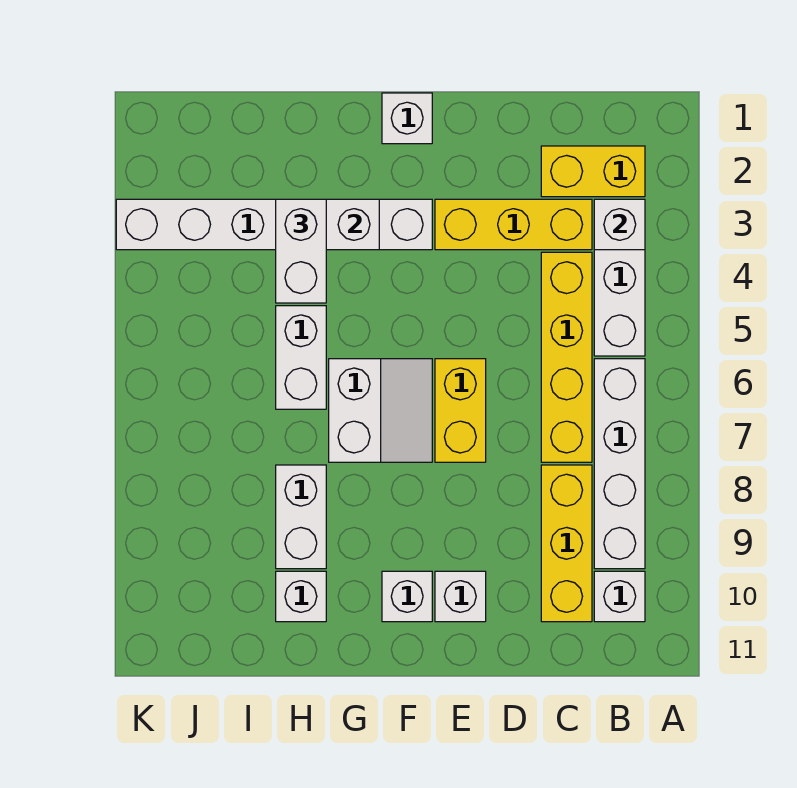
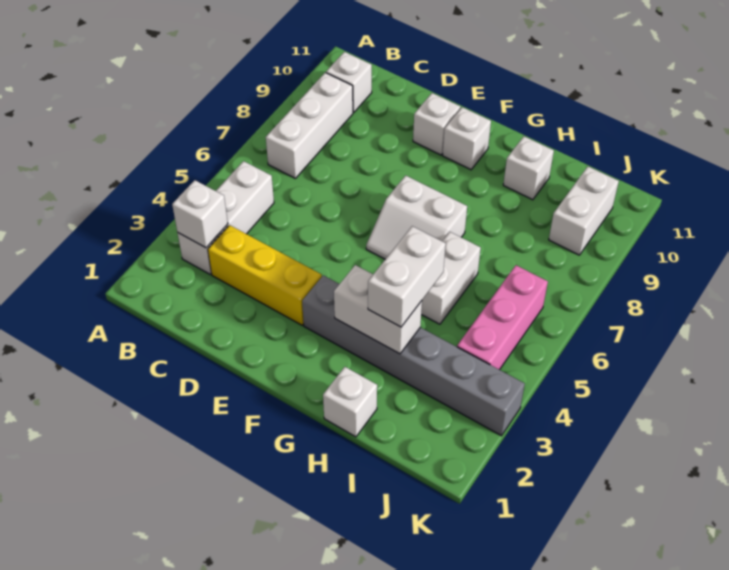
yellow brick B2:C2 level 1 -> none
white brick B6:B9 level 1 -> white brick B7:B9 level 1
yellow brick C4:C7 level 1 -> none
yellow brick C8:C10 level 1 -> none
yellow brick E6:E7 level 1 -> none
white brick F1 level 1 -> white brick H1 level 1
white brick F3:K3 level 1 -> grey brick F3:K3 level 1
white slope F6:G7 level 1 top G -> white slope F6:G7 level 1 top 7
white brick H8:H9 level 1 -> white brick J9:J10 level 1
none -> pink brick J4:J6 level 1

